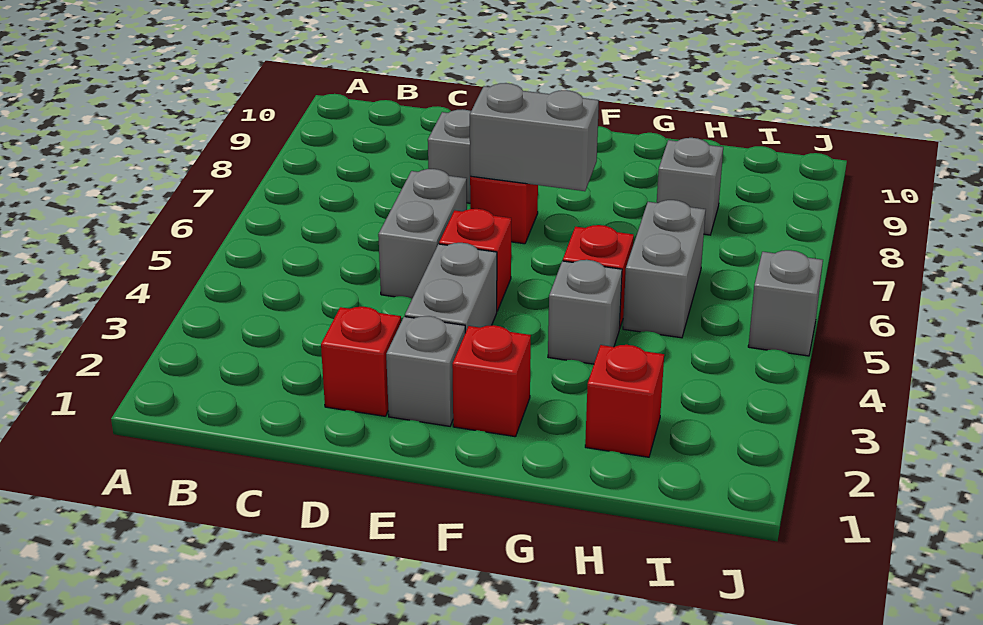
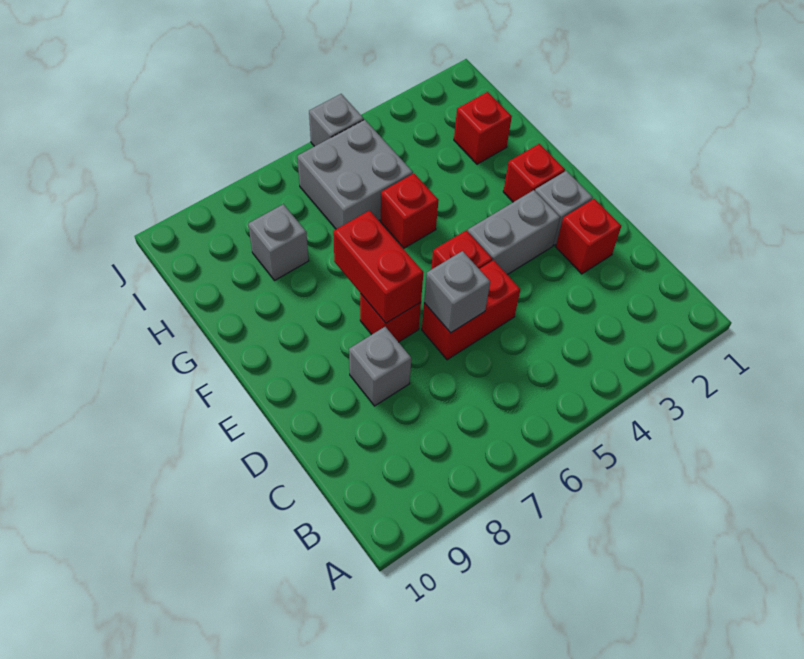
grey brick D5:D6 level 1 -> red brick D5:D6 level 1
grey brick E7:F7 level 2 -> red brick E7:F7 level 2
grey brick G4 level 1 -> grey brick D6 level 2
grey brick H5:H6 level 1 -> grey brick H5:I6 level 1

